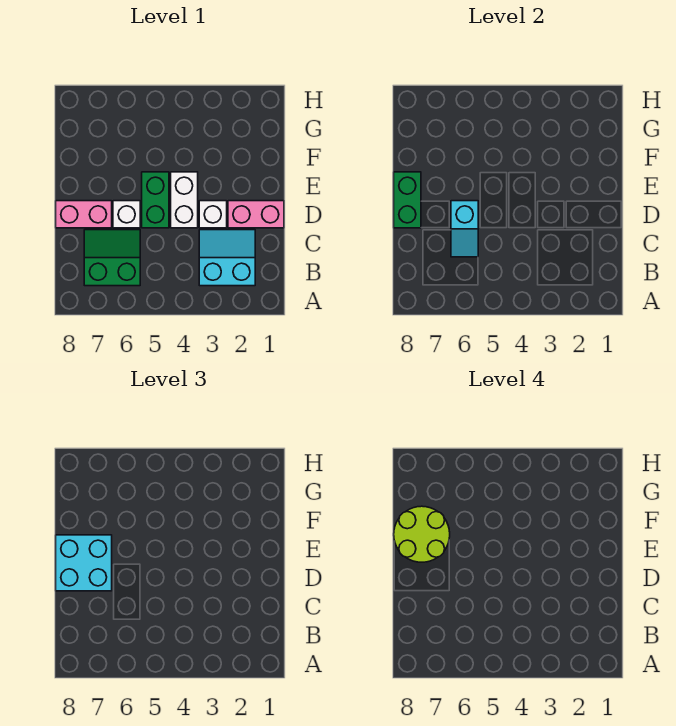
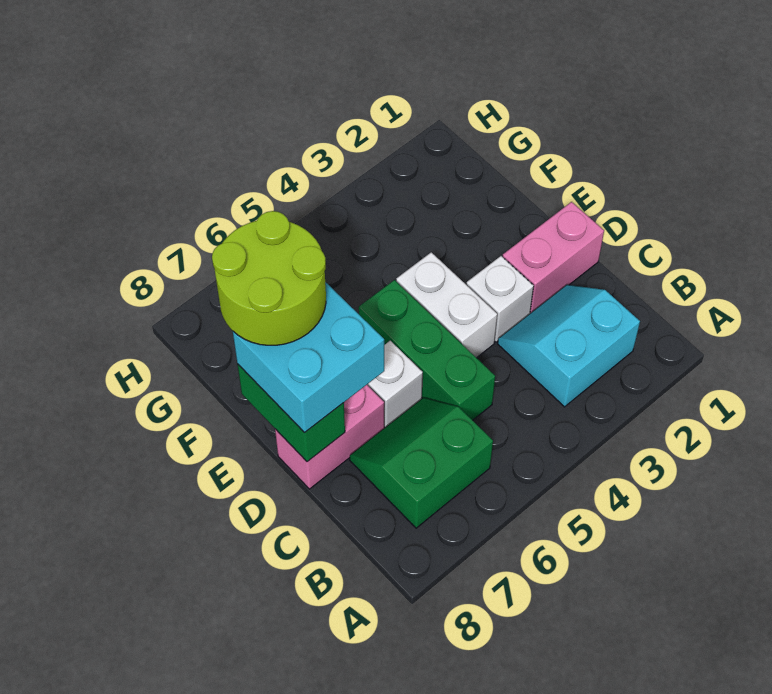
cyan slope C6:D6 level 2 top D -> none
green brick D5:E5 level 1 -> green brick C5:E5 level 1

